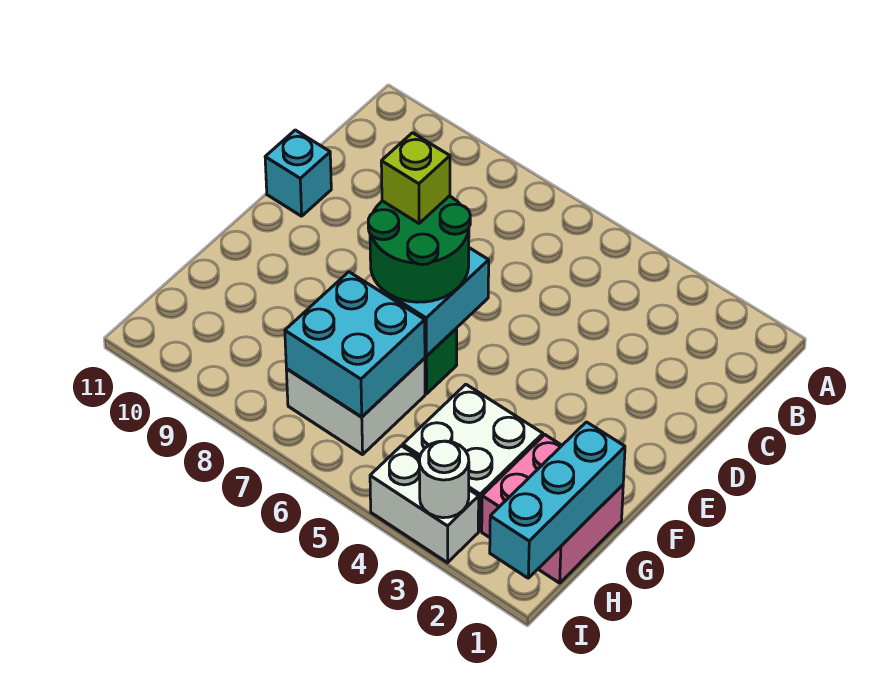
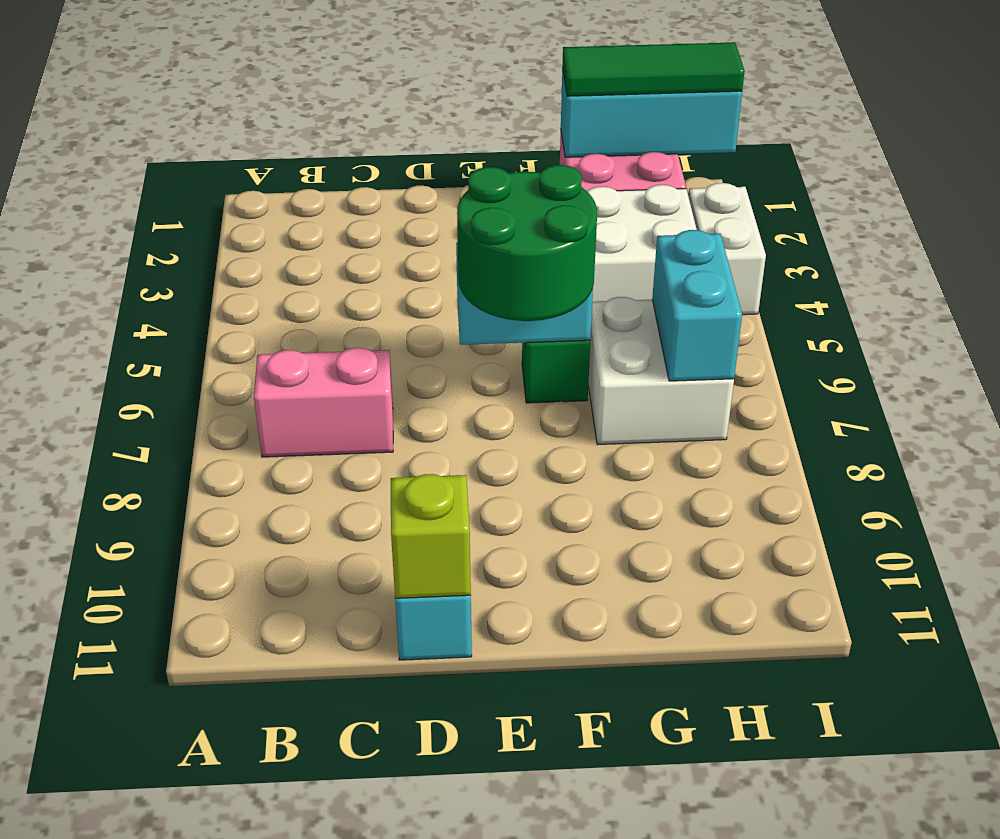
none -> pink brick B7:C7 level 1
lime brick E7 level 4 -> lime brick D11 level 2
none -> green tile G1:I1 level 3
cyan brick G6:H7 level 2 -> cyan brick H6:H7 level 2
white round brick I3 level 2 -> none

